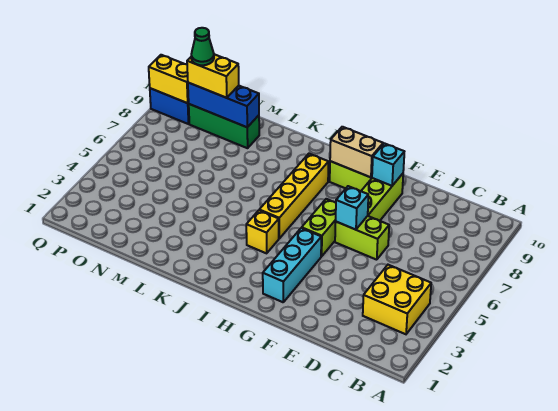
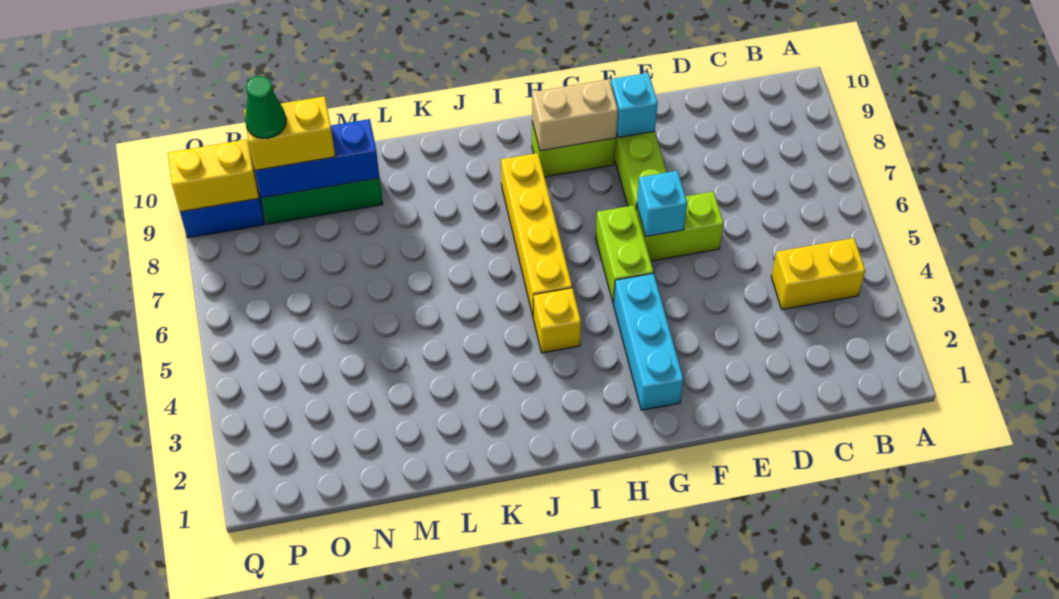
yellow brick B3:C4 level 1 -> yellow brick B4:C4 level 1

